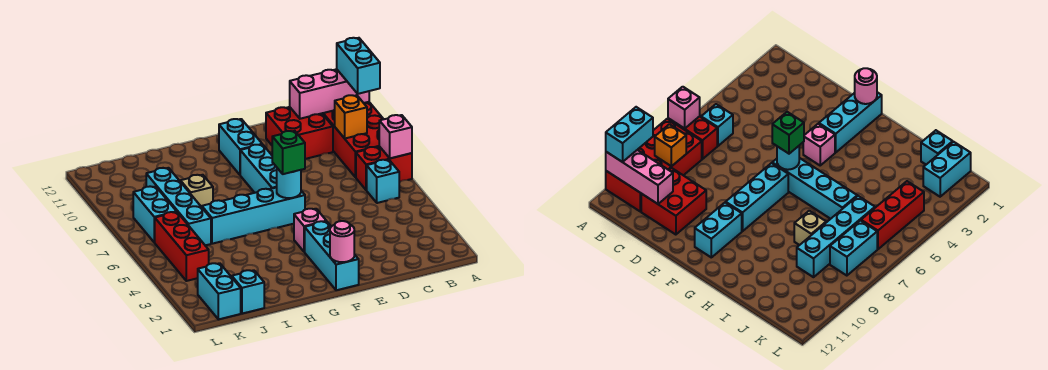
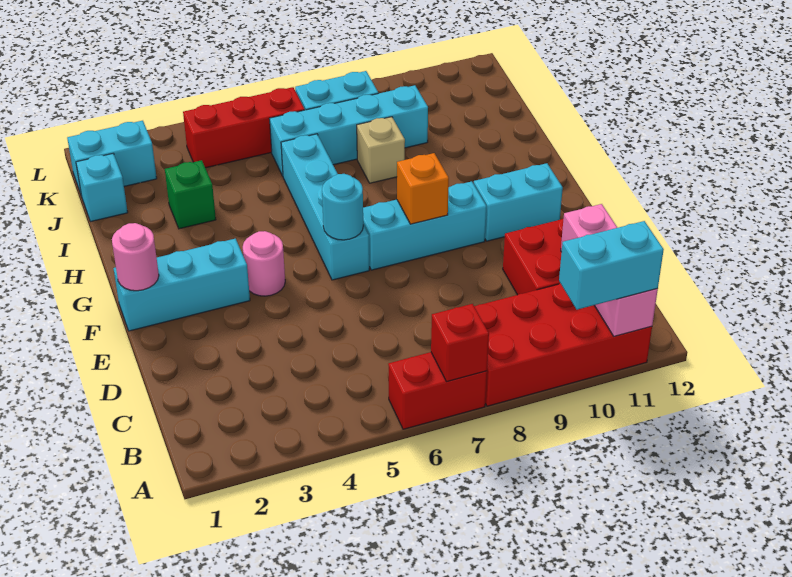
red brick A7:B7 level 1 -> red brick A6:A7 level 1
pink brick A7 level 2 -> red brick A7 level 2
cyan brick B6 level 1 -> none
orange brick B9 level 2 -> orange brick F8 level 2
pink brick F4 level 1 -> pink round brick F4 level 1
green brick F6 level 3 -> green brick I3 level 1

